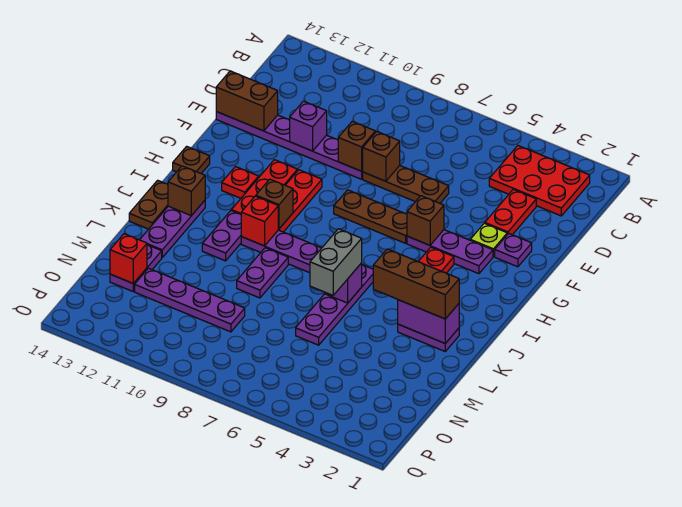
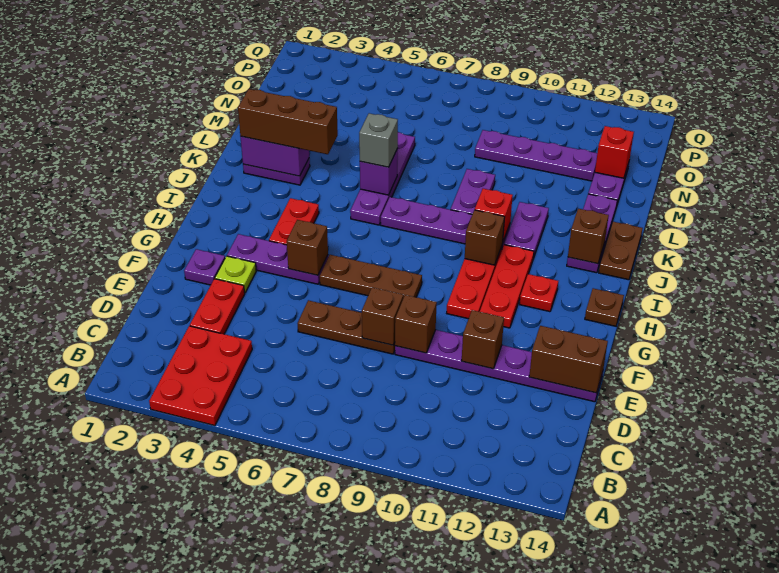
red plate B2:C4 level 1 -> red plate A3:C4 level 1
purple brick E11 level 2 -> brown brick E11 level 2
grey brick K6:L6 level 3 -> grey brick K6 level 3

